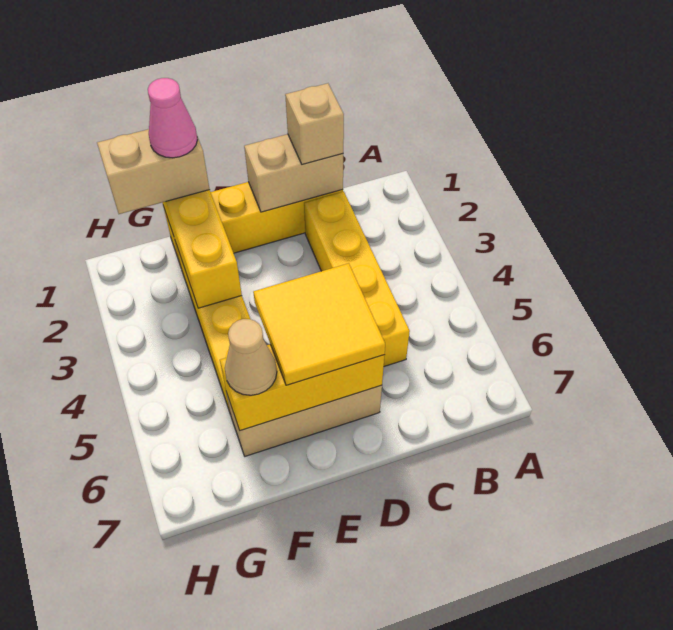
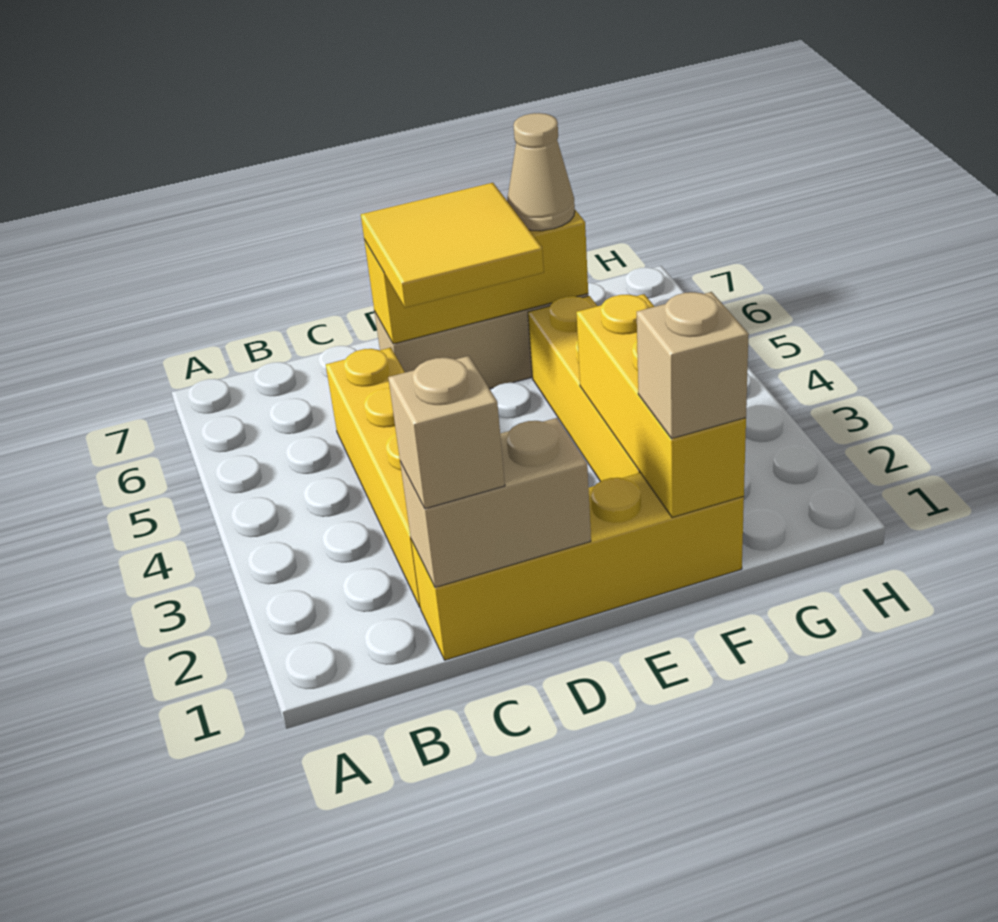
tan brick F1:G1 level 3 -> tan brick F1 level 3
pink cone F1 level 4 -> none

